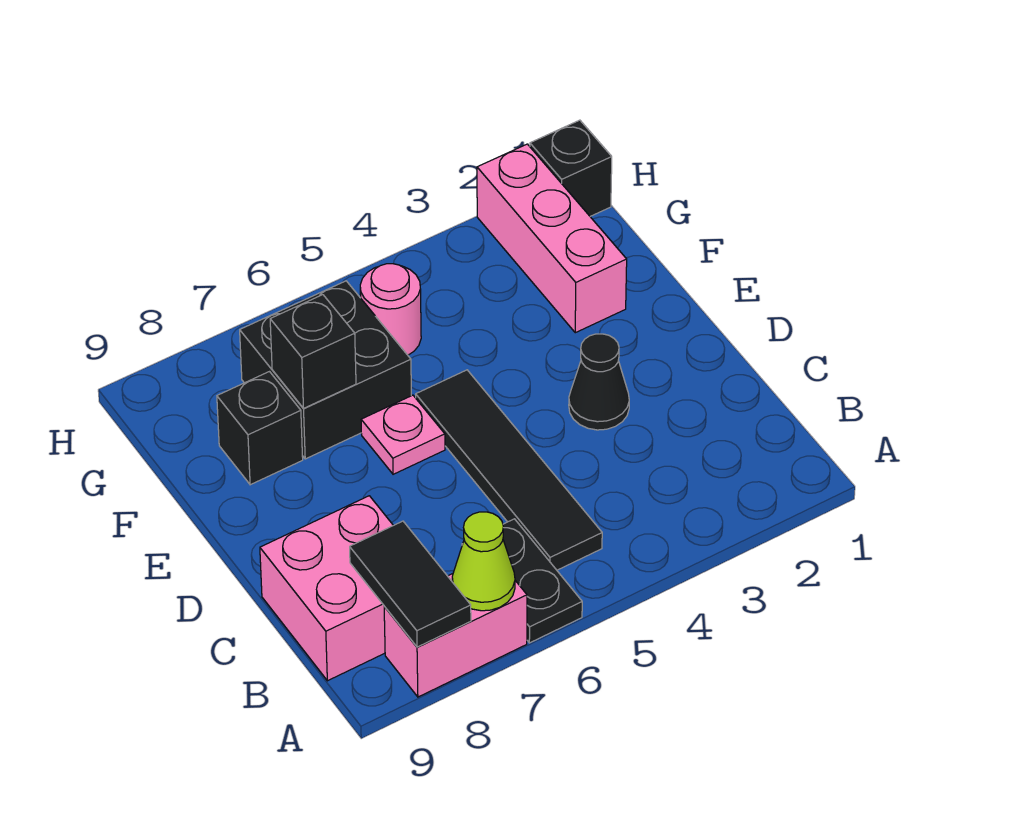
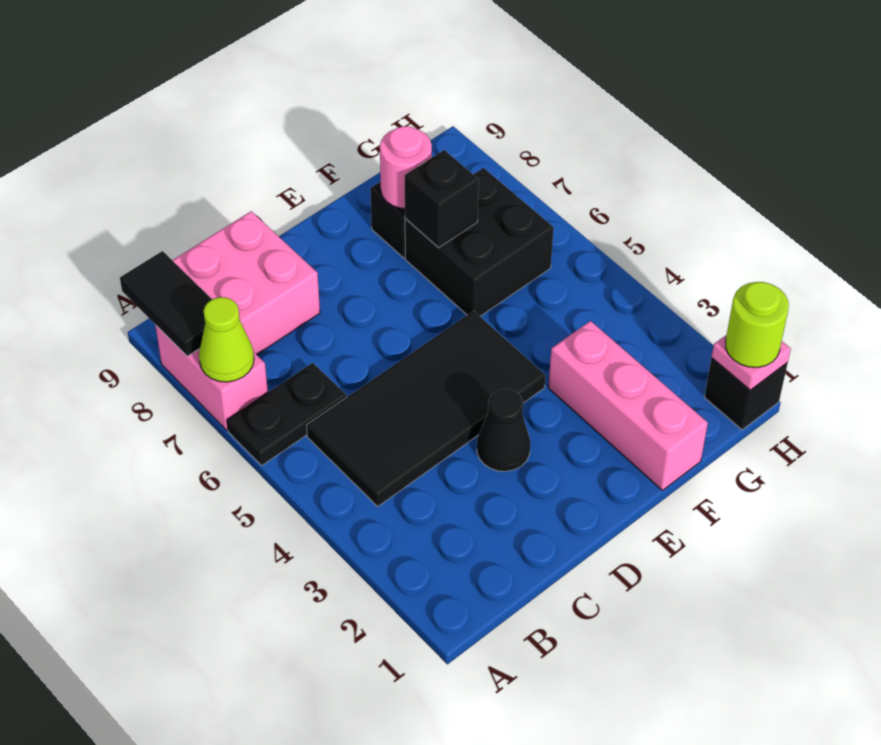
black tile A8:B8 level 2 -> black tile A8:A9 level 2
black tile B5:E5 level 1 -> black tile B4:E5 level 1
pink plate E6 level 1 -> pink plate H1 level 2
pink brick F2:H2 level 1 -> pink brick F1:F3 level 1
pink round brick G5 level 1 -> pink round brick F8 level 2
none -> lime round brick H1 level 3

